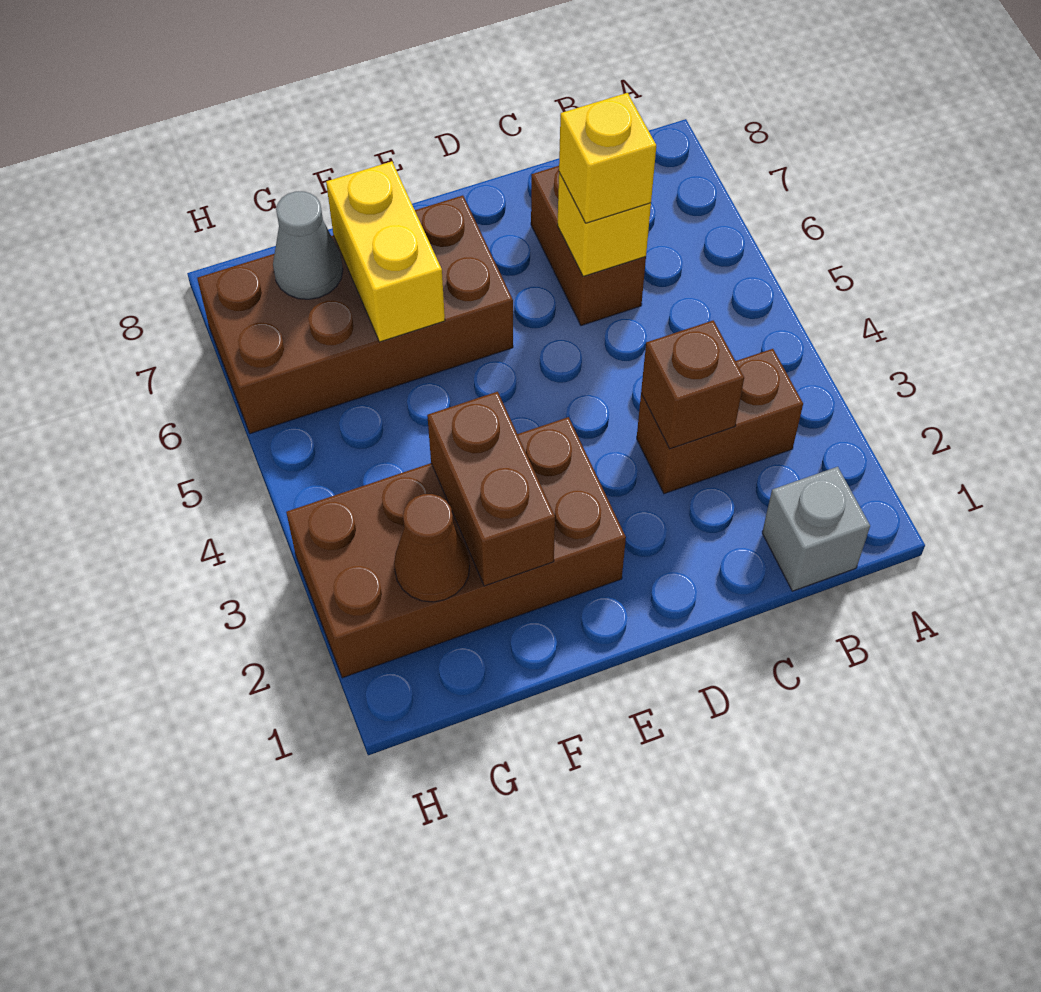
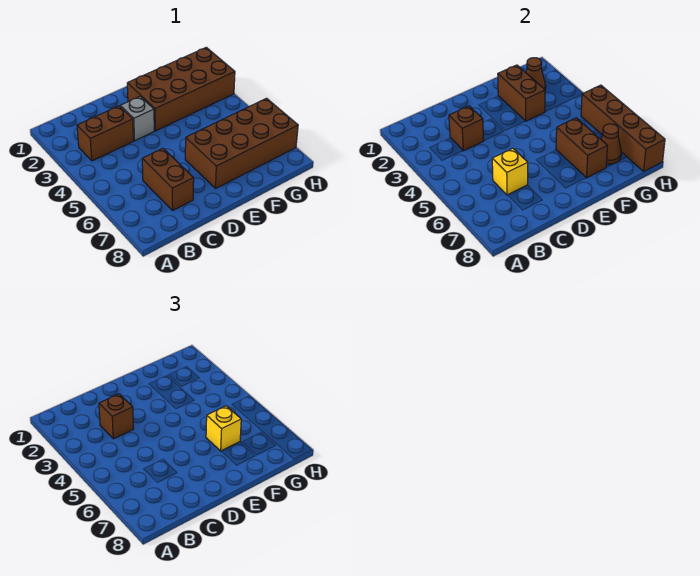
grey brick B1 level 1 -> grey brick D3 level 1
none -> brown brick C3 level 3
yellow brick C6 level 3 -> yellow brick F6 level 3
yellow brick F6:F7 level 2 -> brown brick F6:F7 level 2
grey cone G7 level 2 -> brown cone G7 level 2
none -> brown brick H5:H8 level 2

